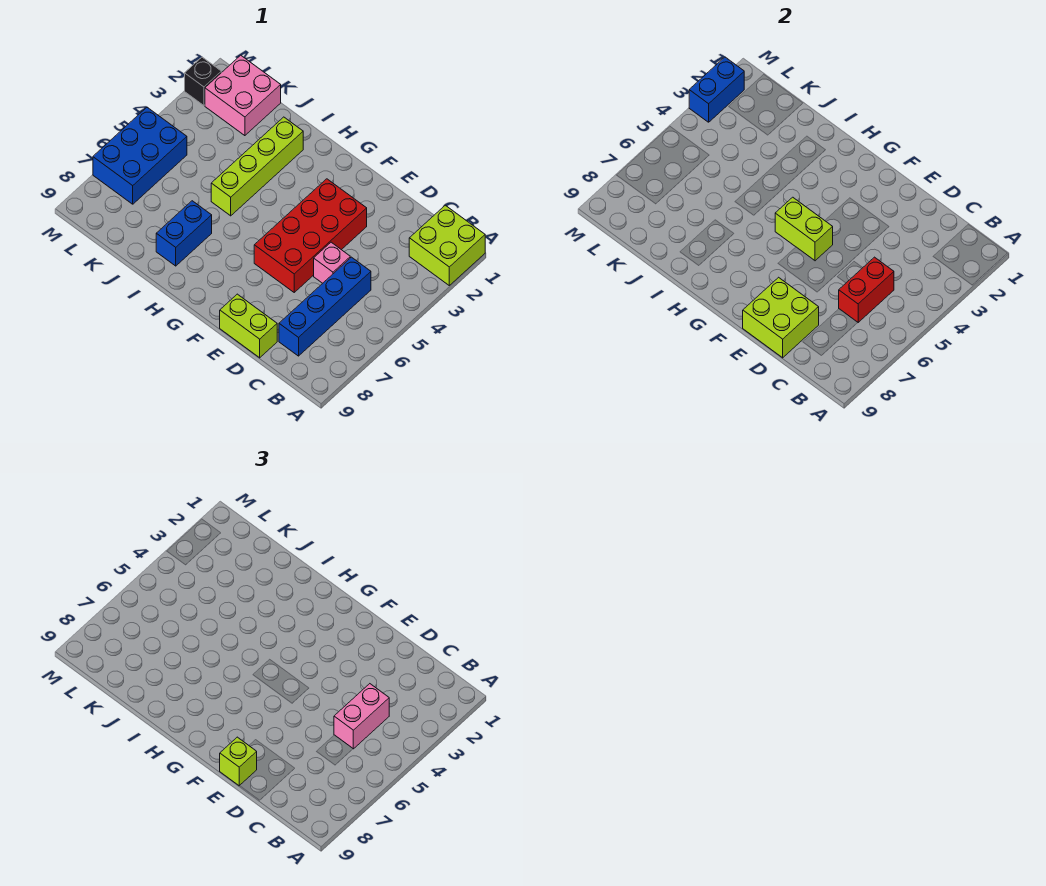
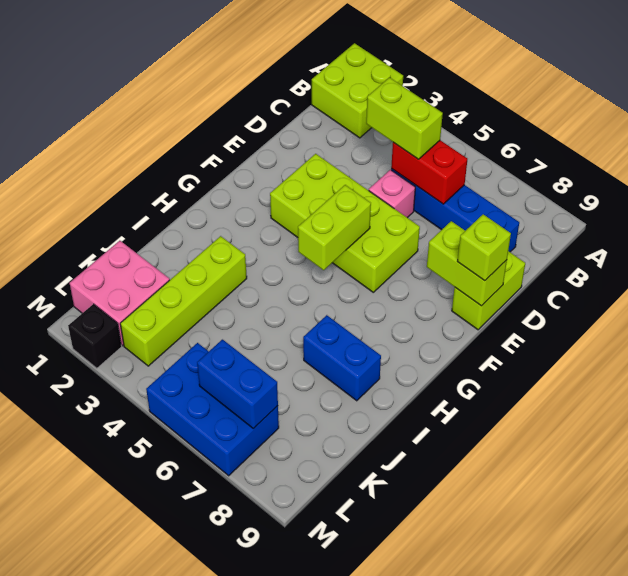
pink brick C4:C5 level 3 -> lime brick C4:C5 level 3
lime brick D8:E9 level 2 -> lime brick E8:E9 level 2
red brick E3:F6 level 1 -> lime brick E3:F6 level 1
lime brick I2:I5 level 1 -> lime brick I3:L3 level 1
blue brick M2:M3 level 2 -> blue brick L6:L7 level 2

